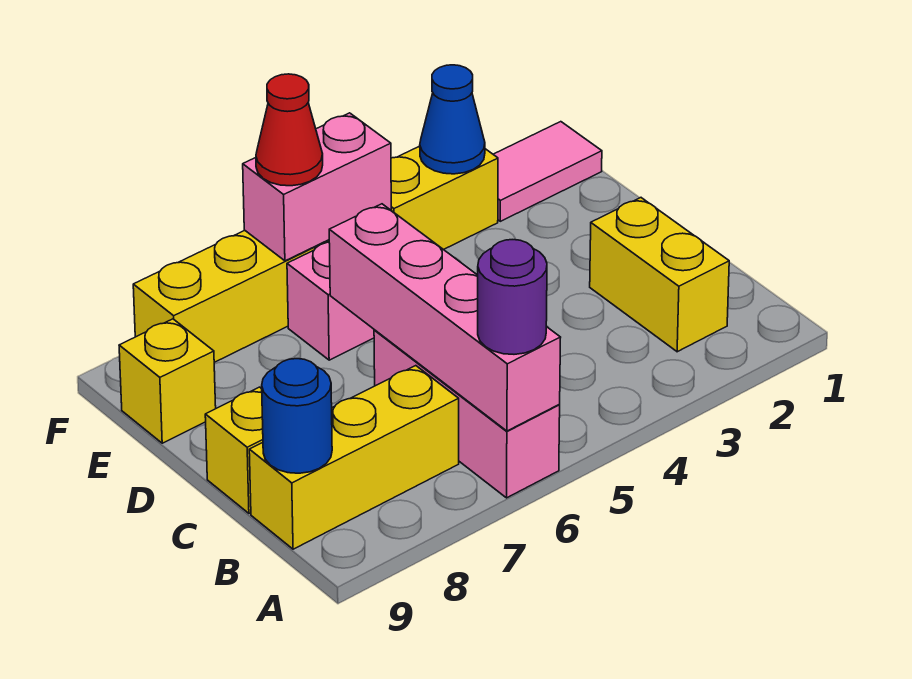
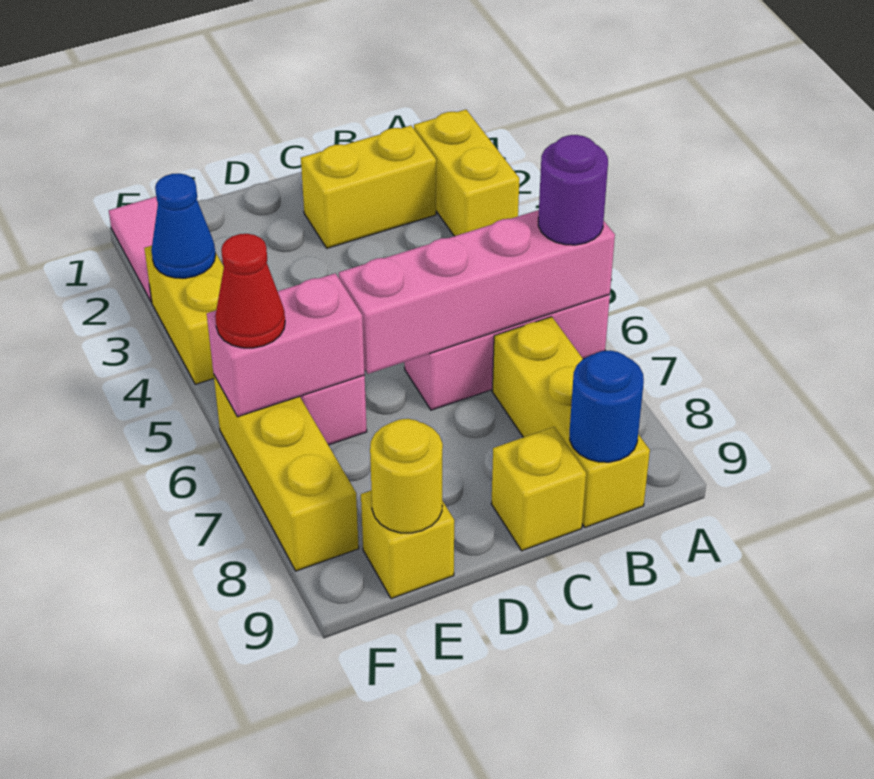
none -> yellow brick A2:A3 level 1
none -> yellow round brick E9 level 2
pink brick F5:F6 level 2 -> pink brick E6:F6 level 2

